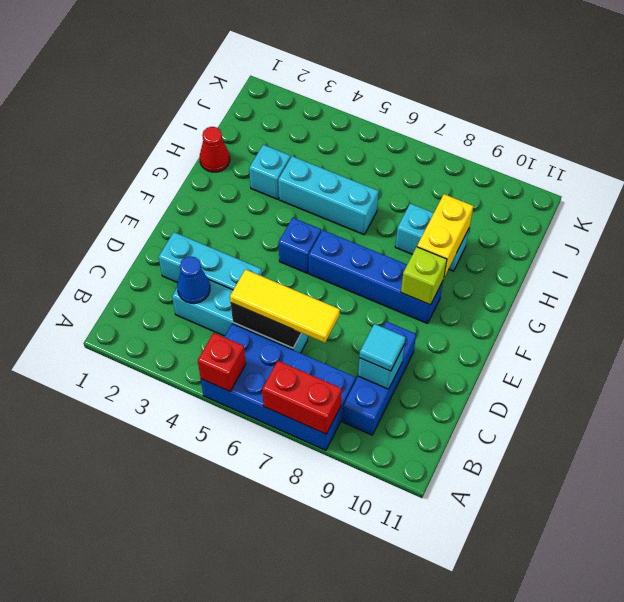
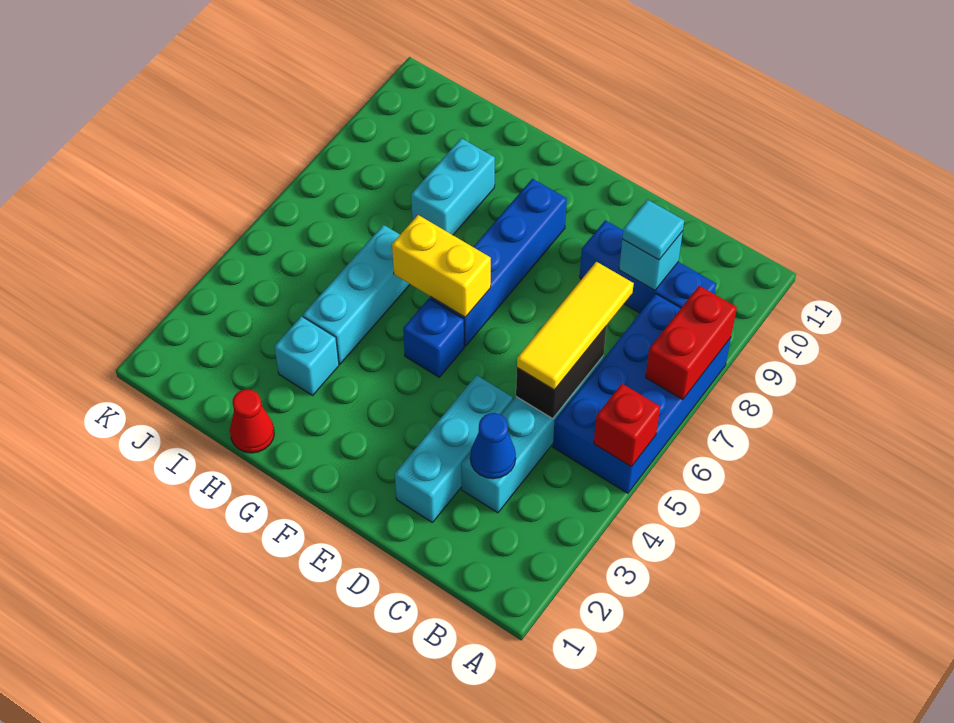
lime brick F9 level 2 -> none
yellow brick G9:H9 level 2 -> yellow brick F6:G6 level 2

